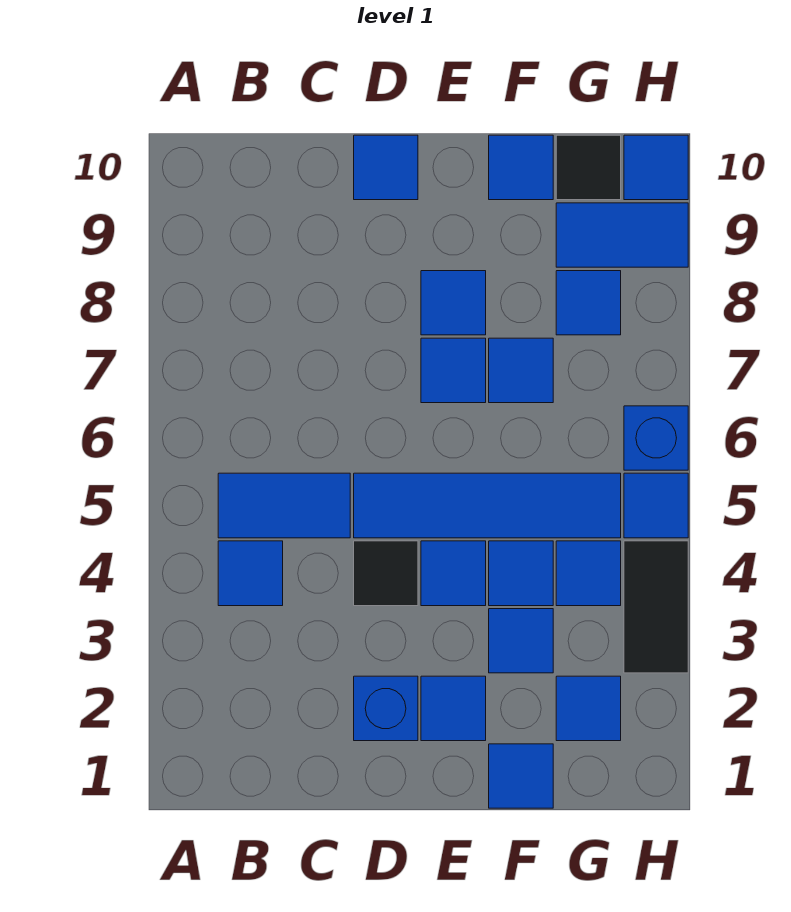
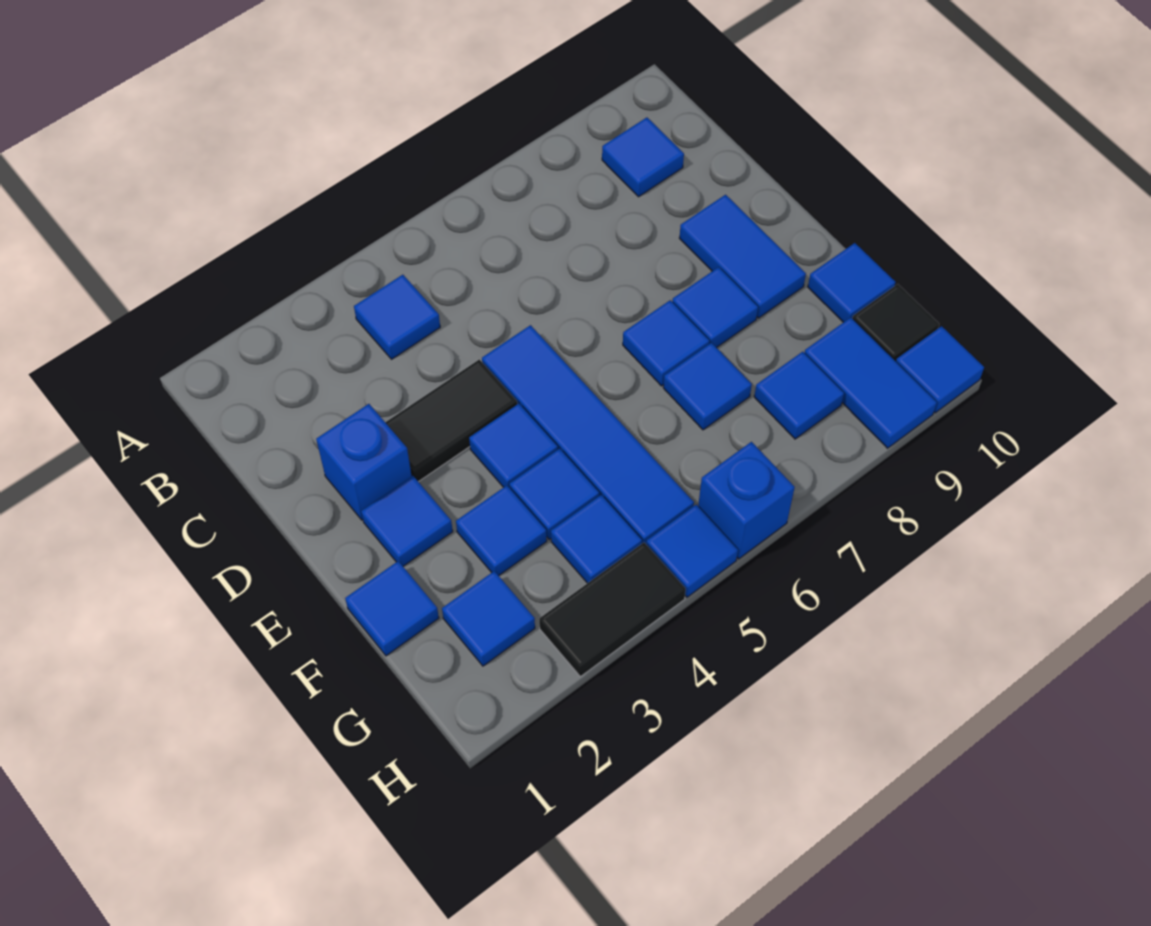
blue tile B5:C5 level 1 -> blue tile D9:E9 level 1
black tile D4 level 1 -> black tile D3:D4 level 1
blue tile D10 level 1 -> blue tile B9 level 1

